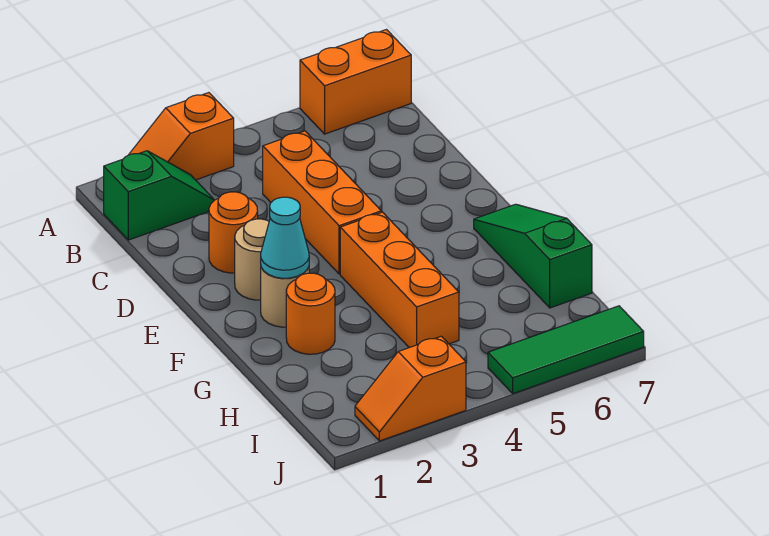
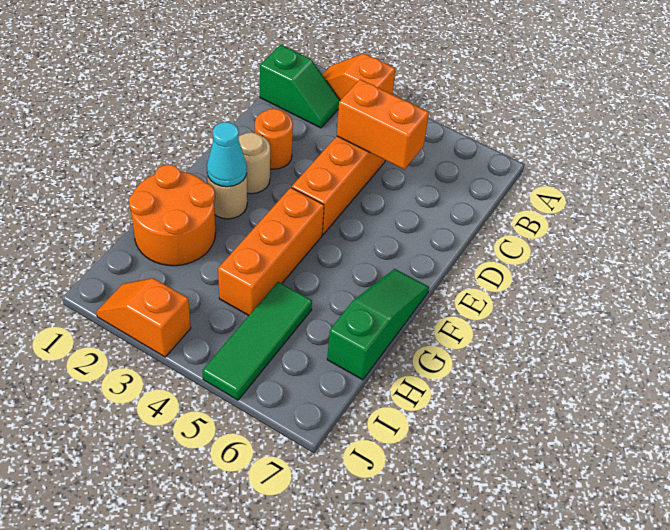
orange brick A6:A7 level 1 -> orange brick C4:C5 level 2
orange round brick G2 level 1 -> orange round brick G1:H2 level 1
green tile J5:J7 level 1 -> green tile H5:J5 level 1

